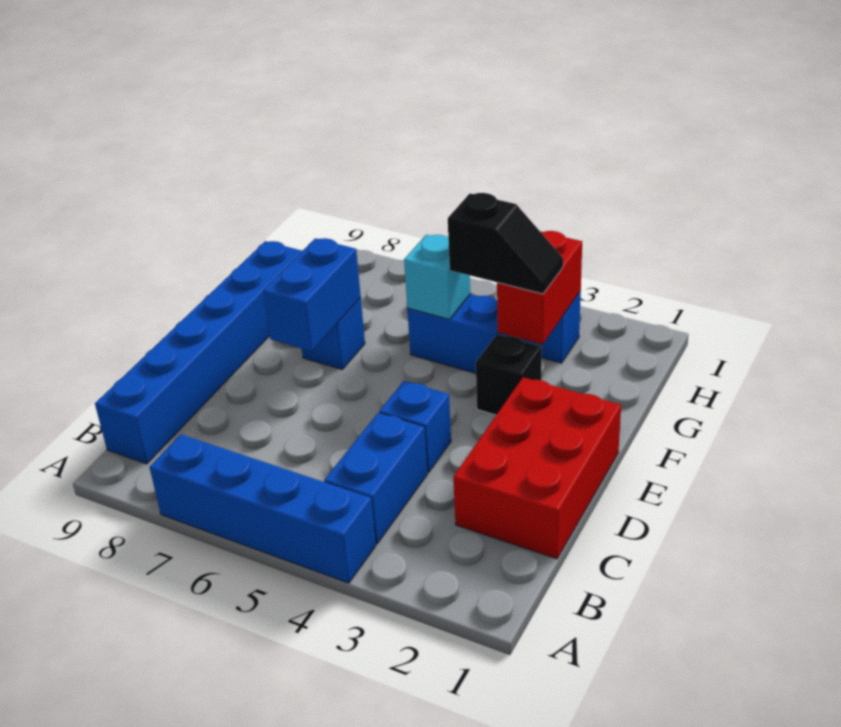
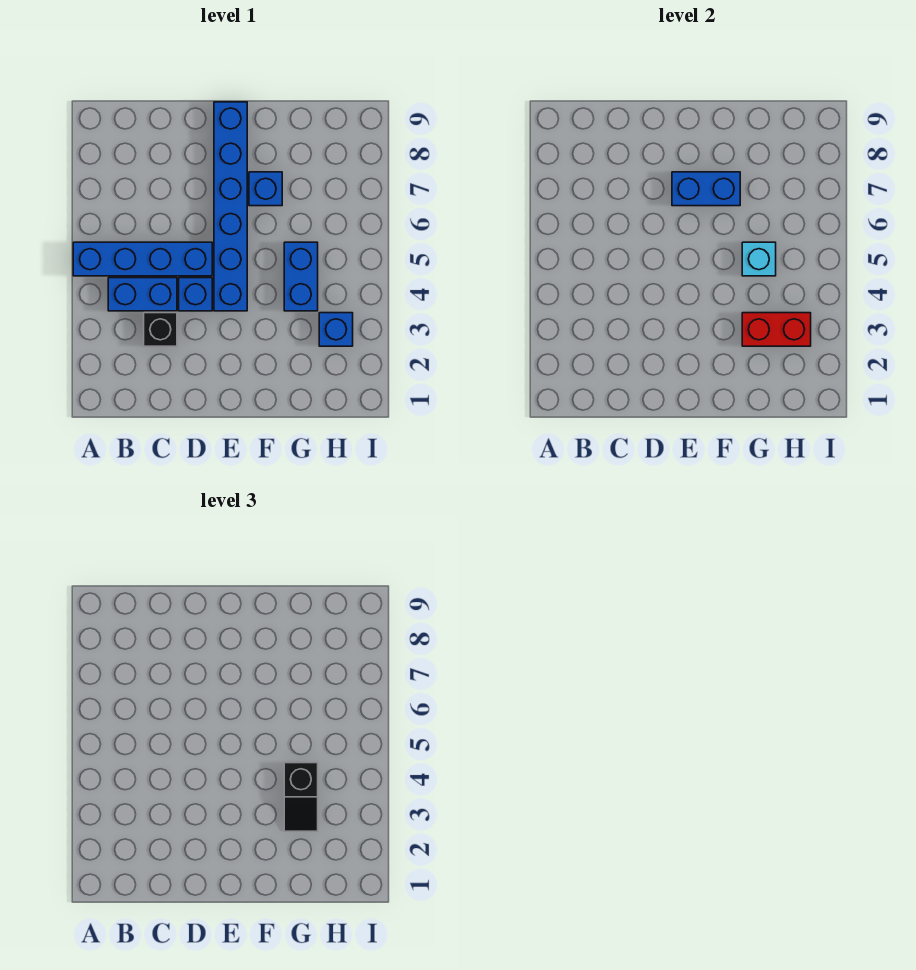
blue brick A4:A7 level 1 -> blue brick A5:D5 level 1
blue brick B9:G9 level 1 -> blue brick E4:E9 level 1
red brick C1:E2 level 1 -> none
black brick F3 level 1 -> black brick C3 level 1

